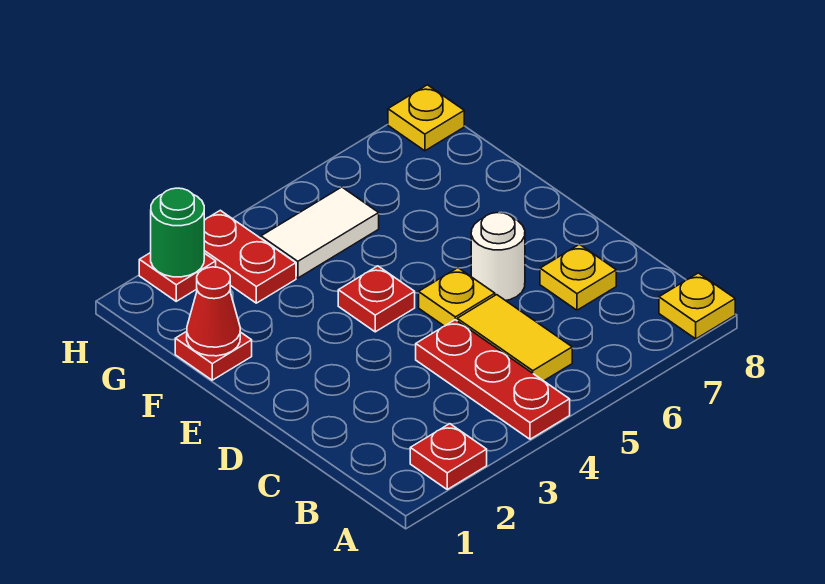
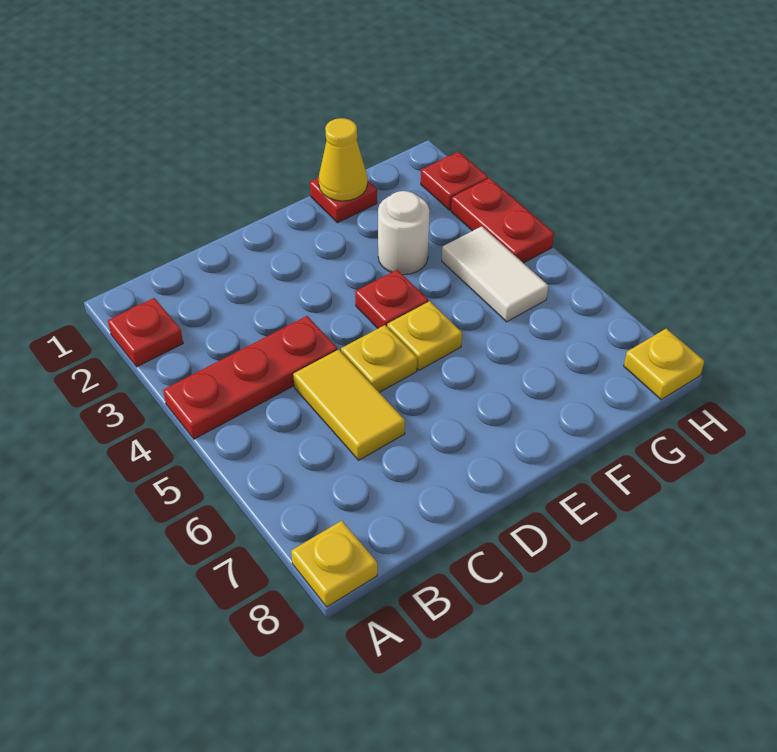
yellow tile B5:C5 level 1 -> yellow tile C5:C6 level 1
yellow plate C7 level 1 -> yellow plate E5 level 1
white round brick D6 level 1 -> white round brick F3 level 1
red cone F1 level 2 -> yellow cone F1 level 2
red plate G3:H3 level 1 -> red plate H3:H4 level 1
green round brick H2 level 2 -> none

